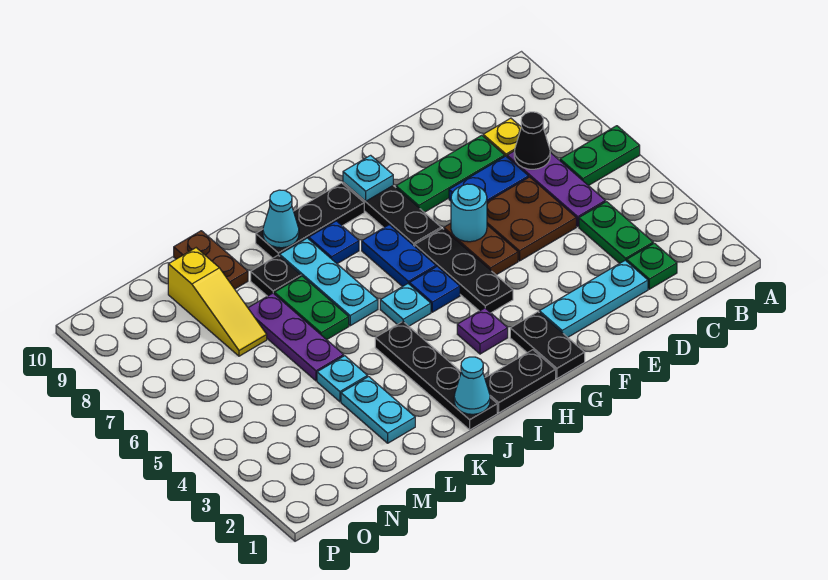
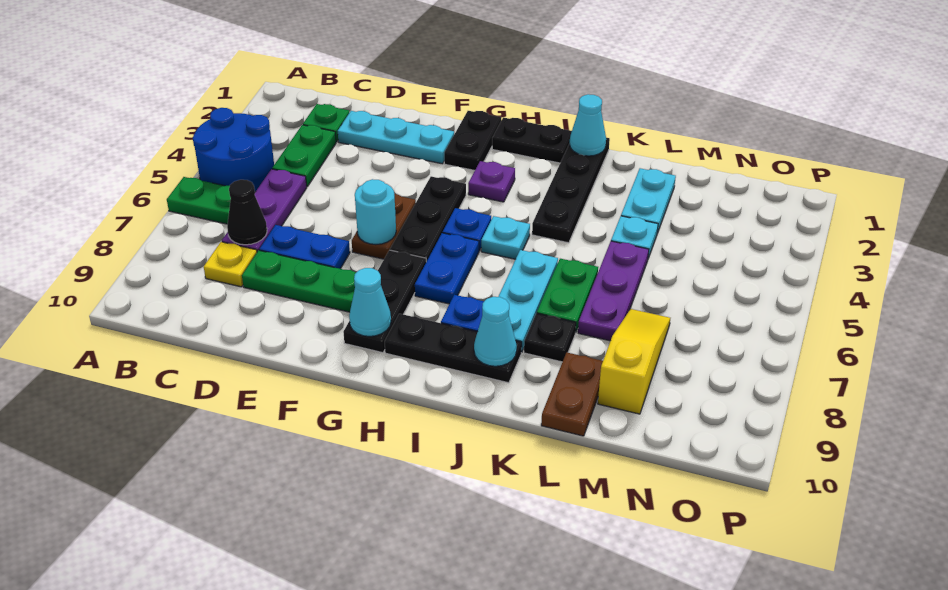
none -> blue round brick A4:B5 level 1
brown plate D5:E6 level 1 -> none
cyan plate G9 level 2 -> cyan cone G9 level 2

